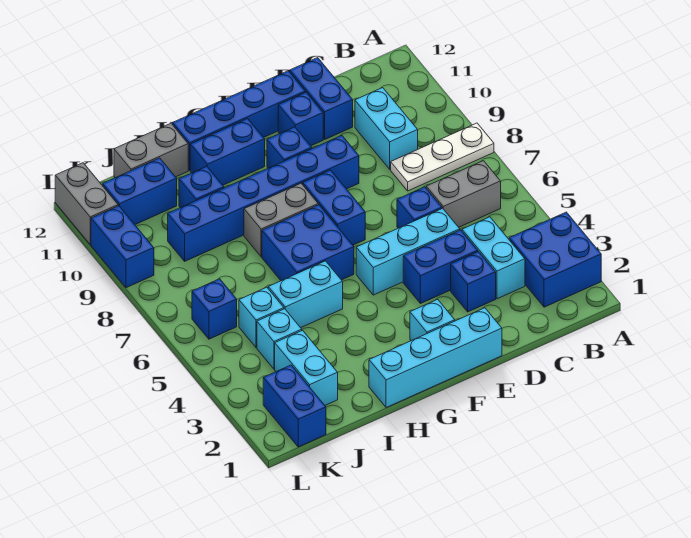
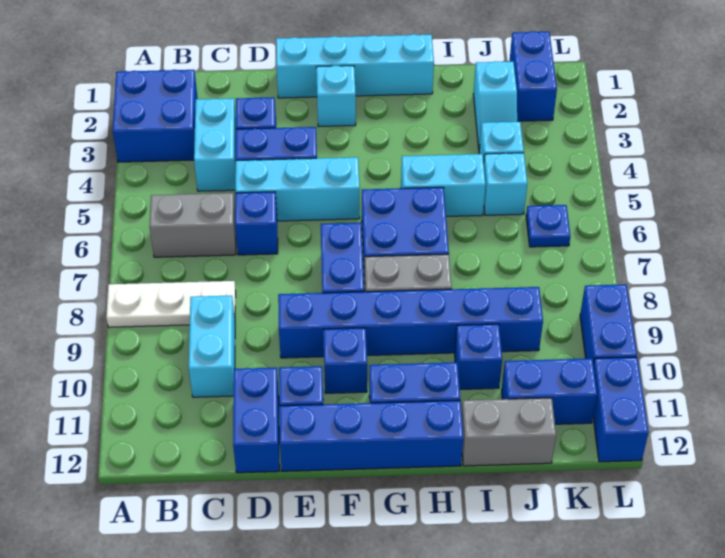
cyan brick J2:J3 level 1 -> cyan slope J2:J3 level 1 top 2
blue brick K6 level 1 -> blue plate K6 level 1
grey brick L11:L12 level 1 -> blue brick L11:L12 level 1

